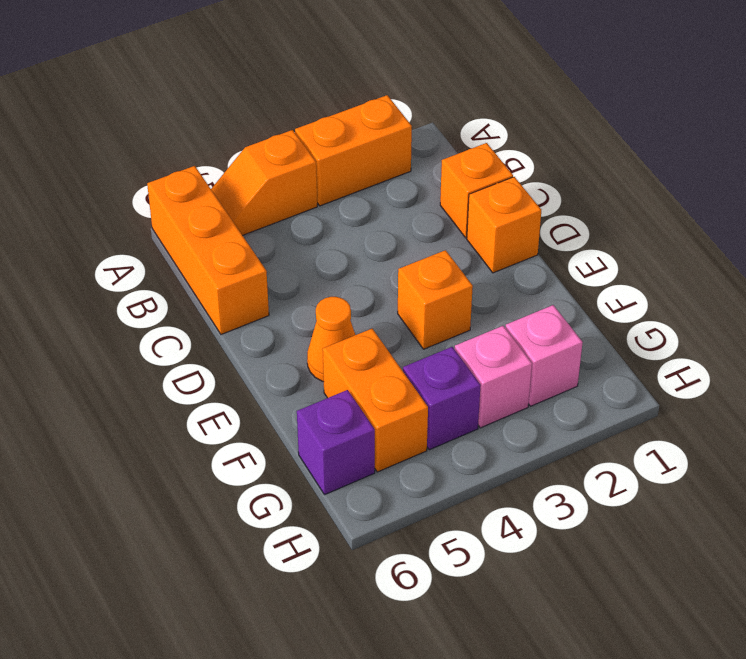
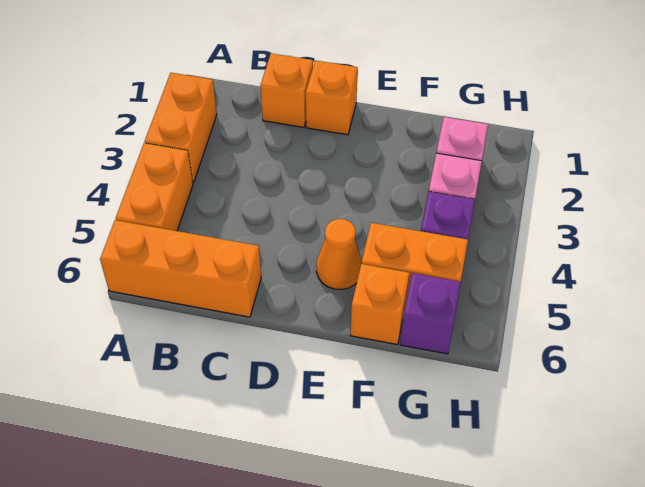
orange slope A4:A5 level 1 top 4 -> orange brick A4:A5 level 1
orange brick E3 level 1 -> orange brick F6 level 1

